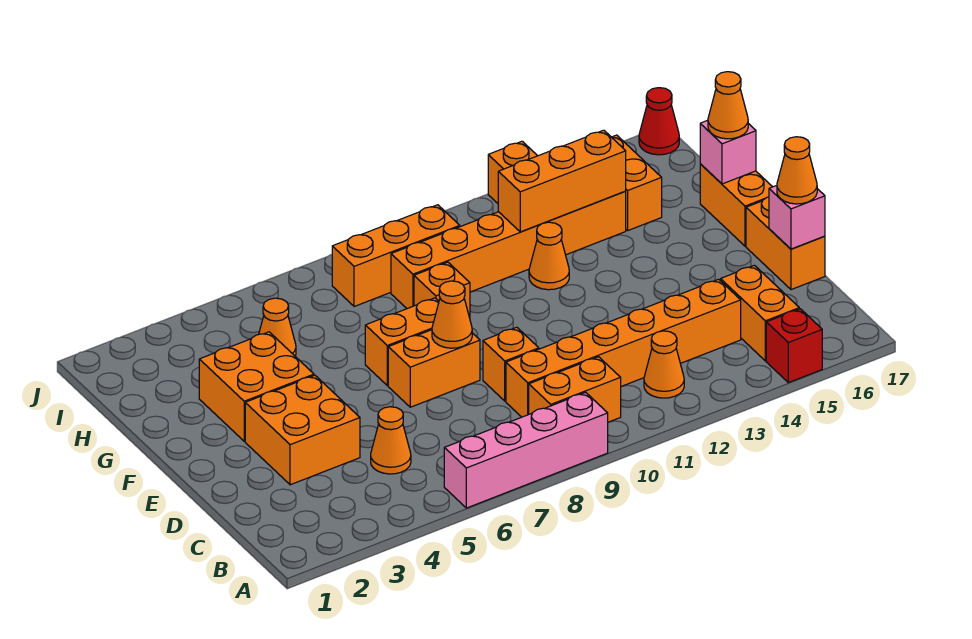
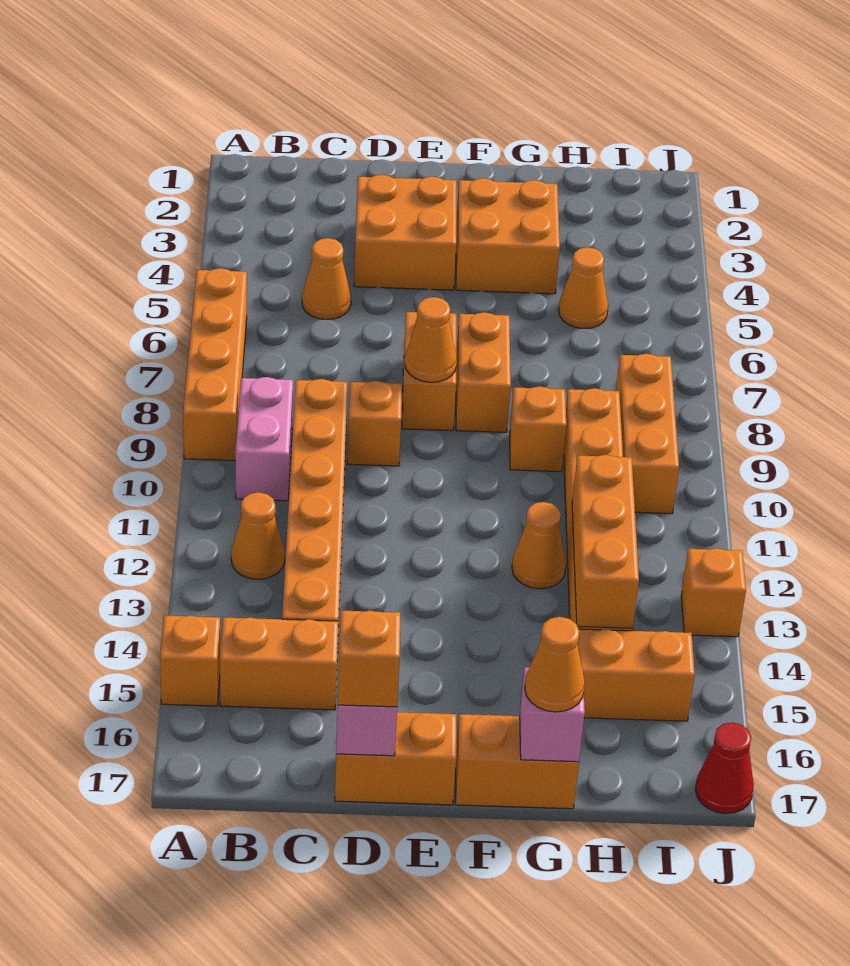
pink brick A6:A9 level 1 -> orange brick A6:A9 level 1
red brick A15 level 1 -> orange brick A15 level 1
orange brick B9:B10 level 1 -> pink brick B9:B10 level 1
orange cone D17 level 3 -> orange brick D17 level 3

